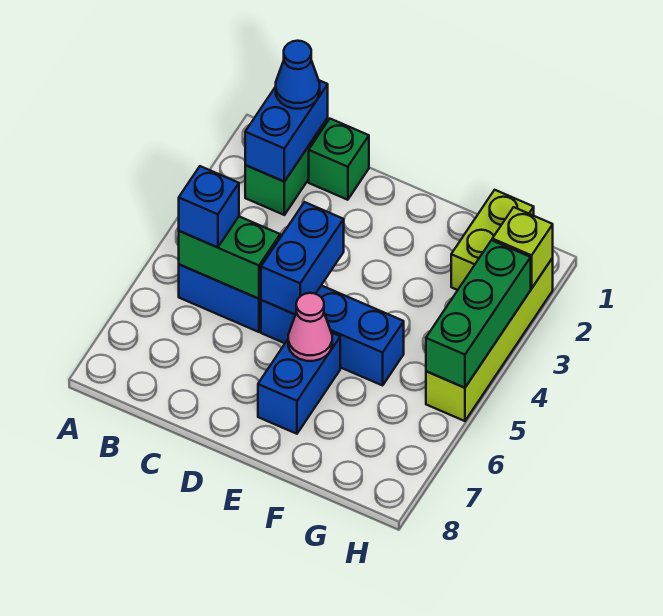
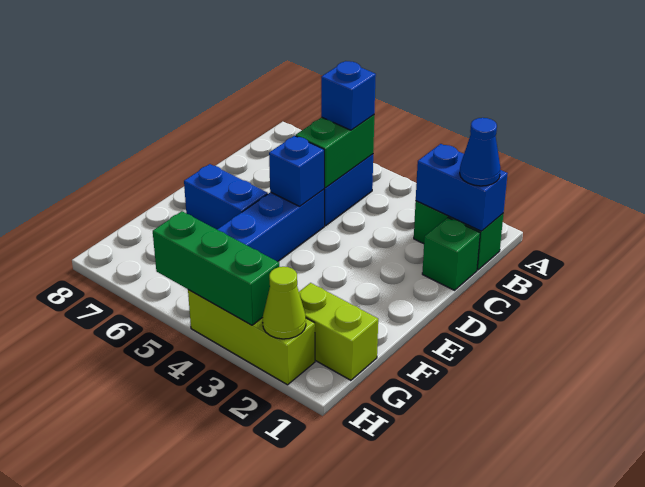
blue brick D4:D5 level 2 -> blue brick D5 level 2
pink cone E6 level 2 -> none
lime brick H2:H5 level 1 -> lime brick H2:H4 level 1
lime brick H2 level 2 -> lime cone H2 level 2

